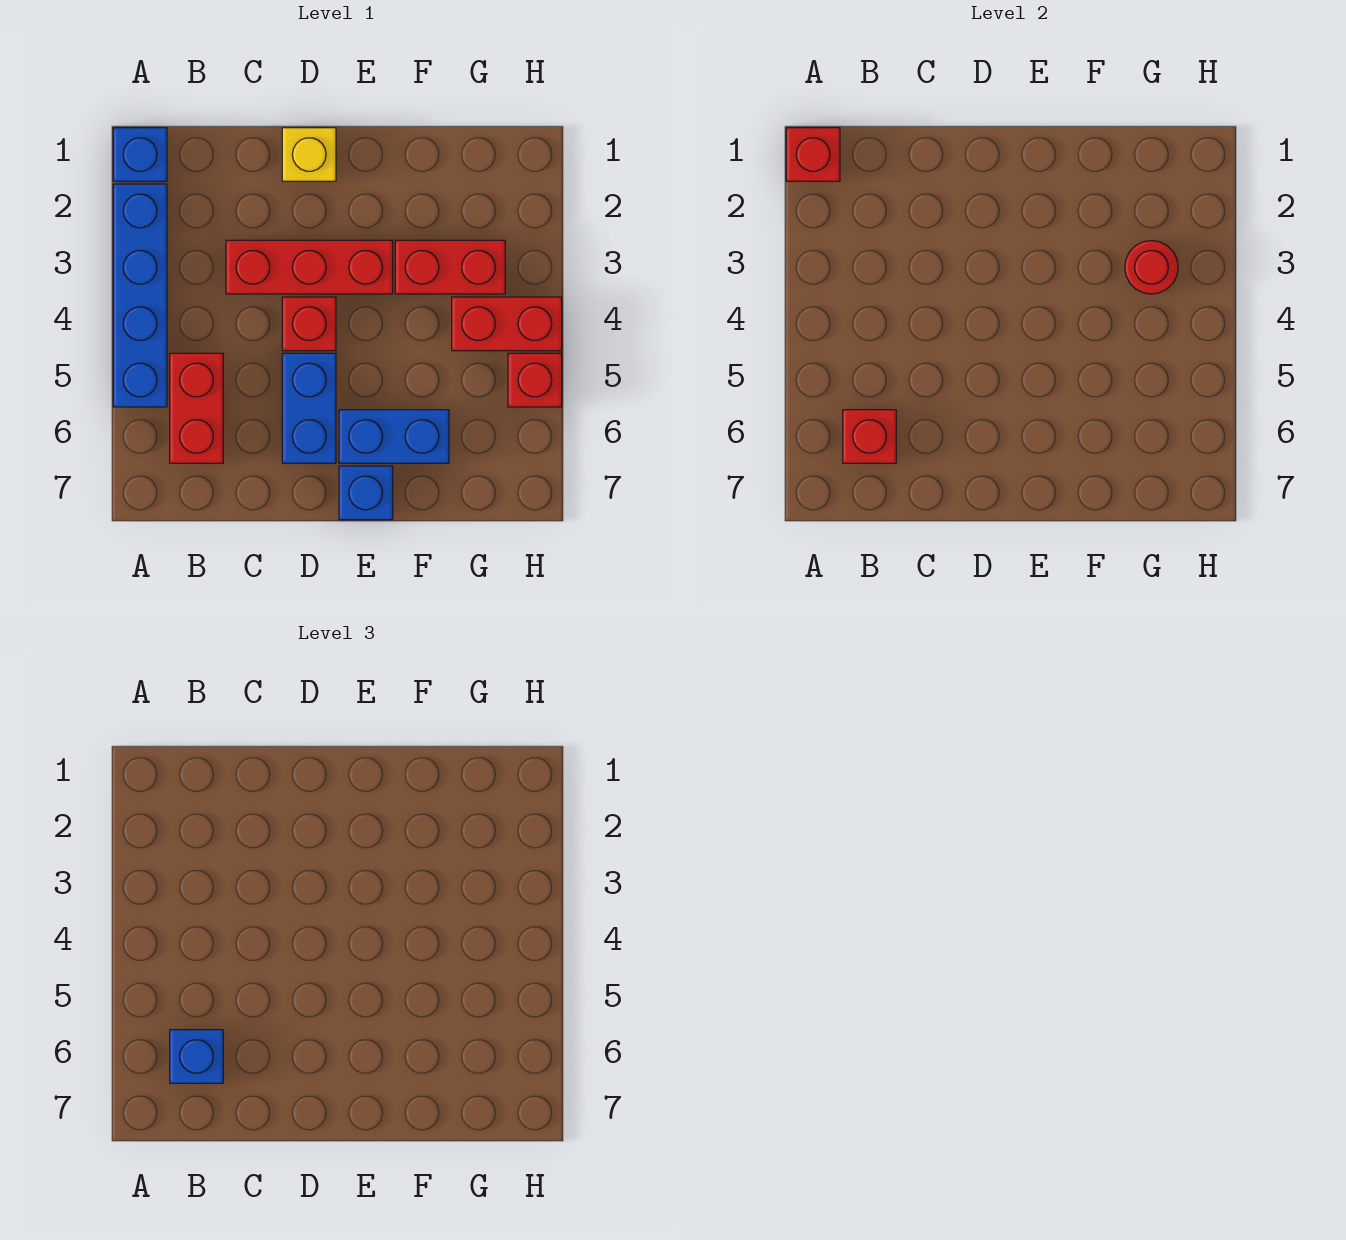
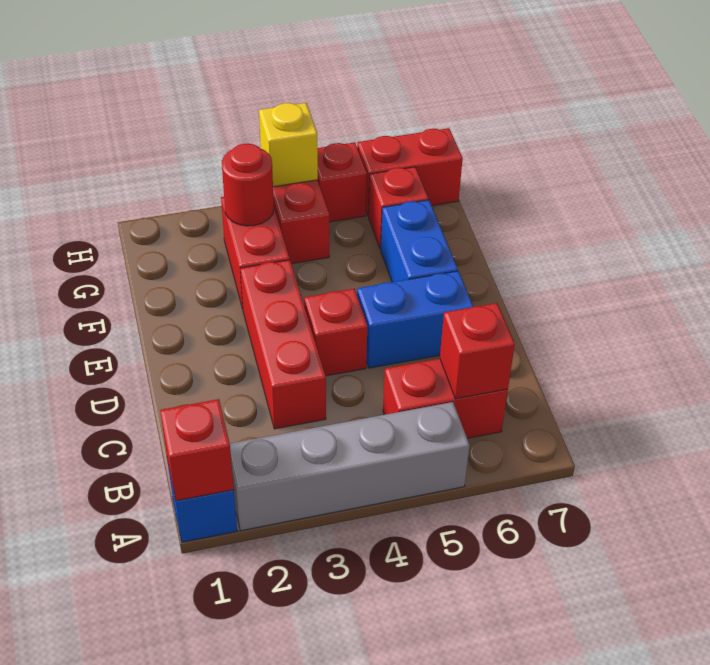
blue brick A2:A5 level 1 -> grey brick A2:A5 level 1
blue brick B6 level 3 -> none
yellow brick D1 level 1 -> yellow brick H4 level 2
blue brick E7 level 1 -> none
none -> red brick G6 level 1
none -> red brick H6:H7 level 1

